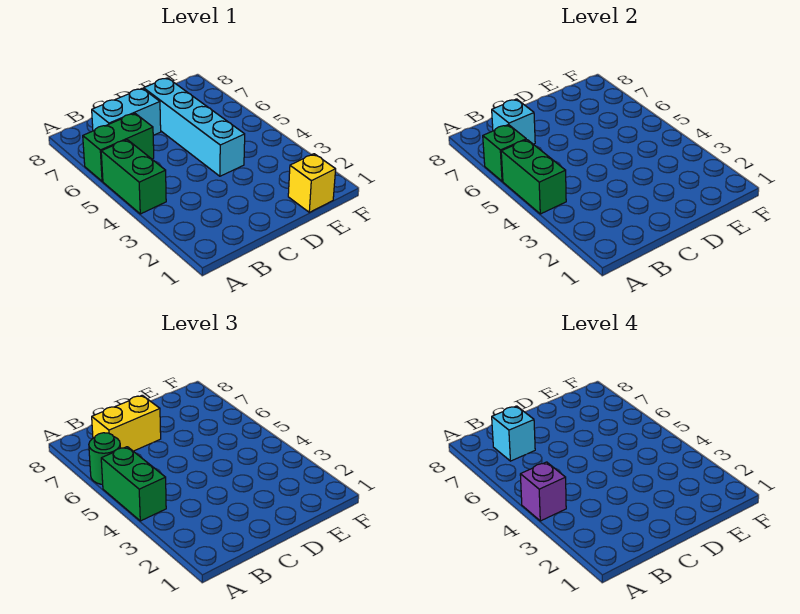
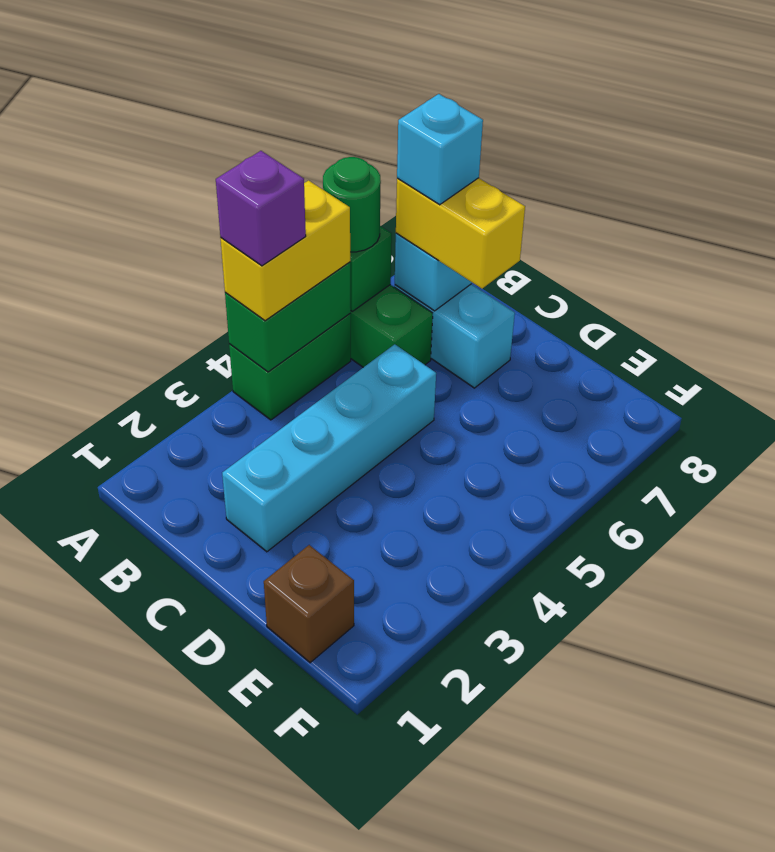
green brick A4:A5 level 3 -> yellow brick A4:A5 level 3
cyan brick D4:D7 level 1 -> cyan brick C2:C5 level 1
yellow brick E1 level 1 -> brown brick E1 level 1

